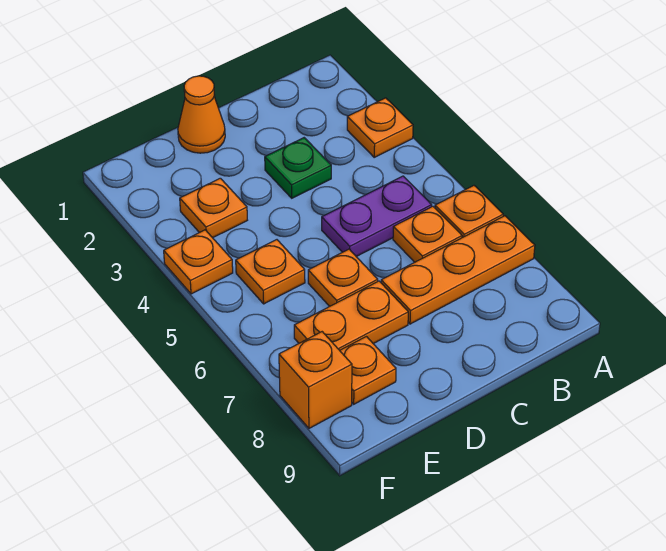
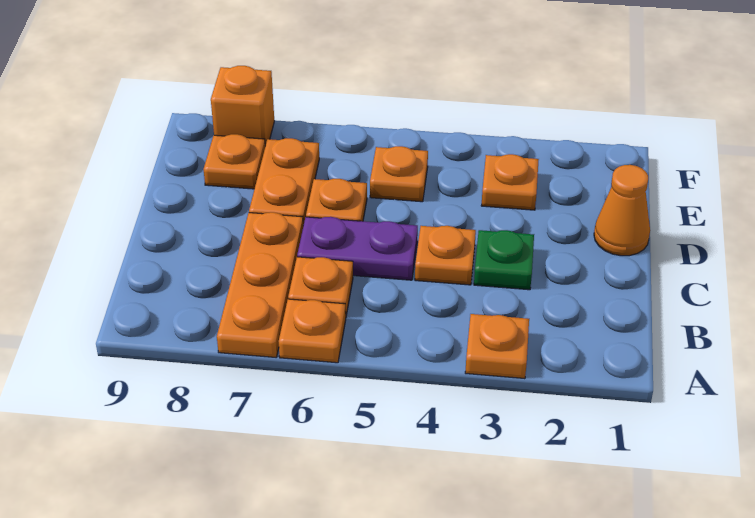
purple plate B5:C5 level 1 -> purple plate C5:C6 level 1
orange plate F4 level 1 -> orange plate C4 level 1

